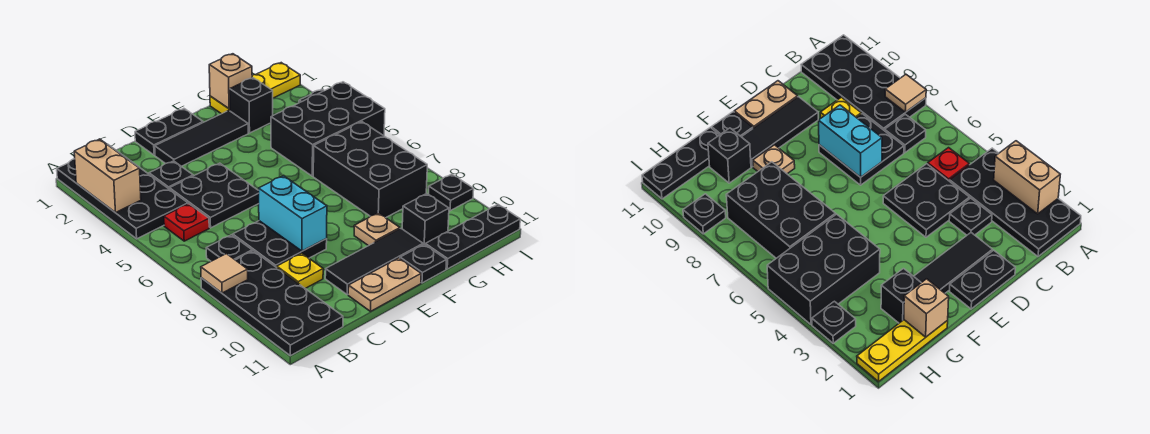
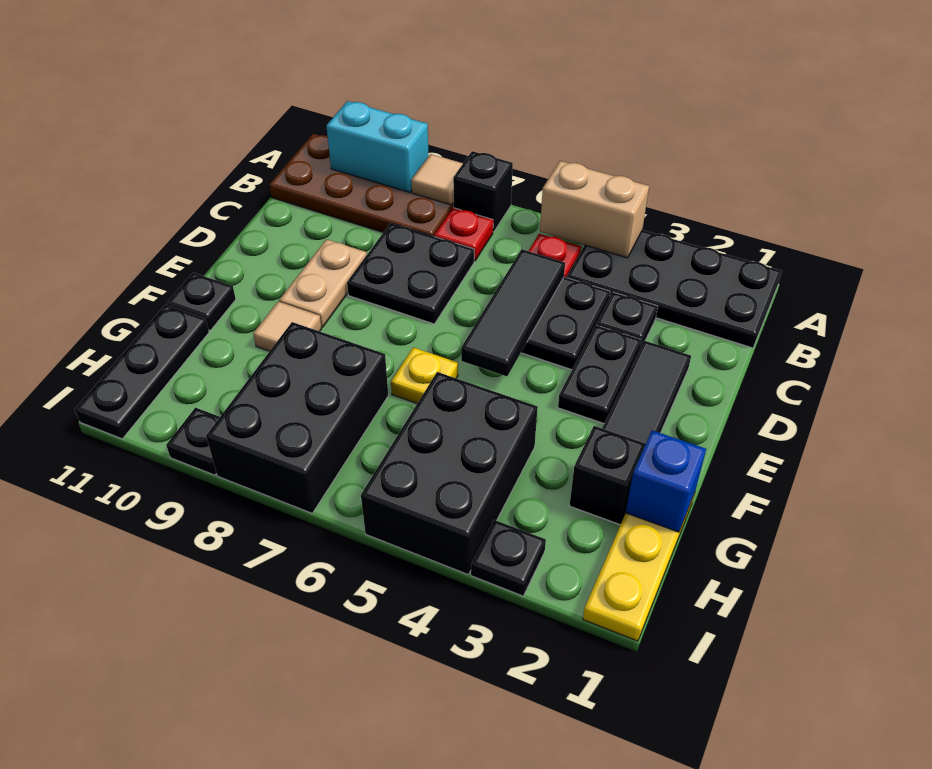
tan brick A2:A3 level 2 -> tan brick A4:A5 level 2
black plate A8:B11 level 1 -> brown plate A8:B11 level 1
black plate B7 level 1 -> red plate B7 level 1
yellow plate C9 level 1 -> yellow plate F6 level 1
black plate D1:E1 level 1 -> black plate D3:E3 level 1
cyan brick D7:D8 level 2 -> cyan brick A9:A10 level 2
black tile D10:F10 level 1 -> black tile C5:E5 level 2
tan plate D11:E11 level 1 -> tan plate D9:E9 level 1
tan plate F9 level 1 -> tan tile F9 level 1
tan brick G1 level 2 -> blue brick G1 level 2
black brick G6:H8 level 1 -> black brick G7:I8 level 1
black brick G10 level 1 -> black brick A7 level 1

